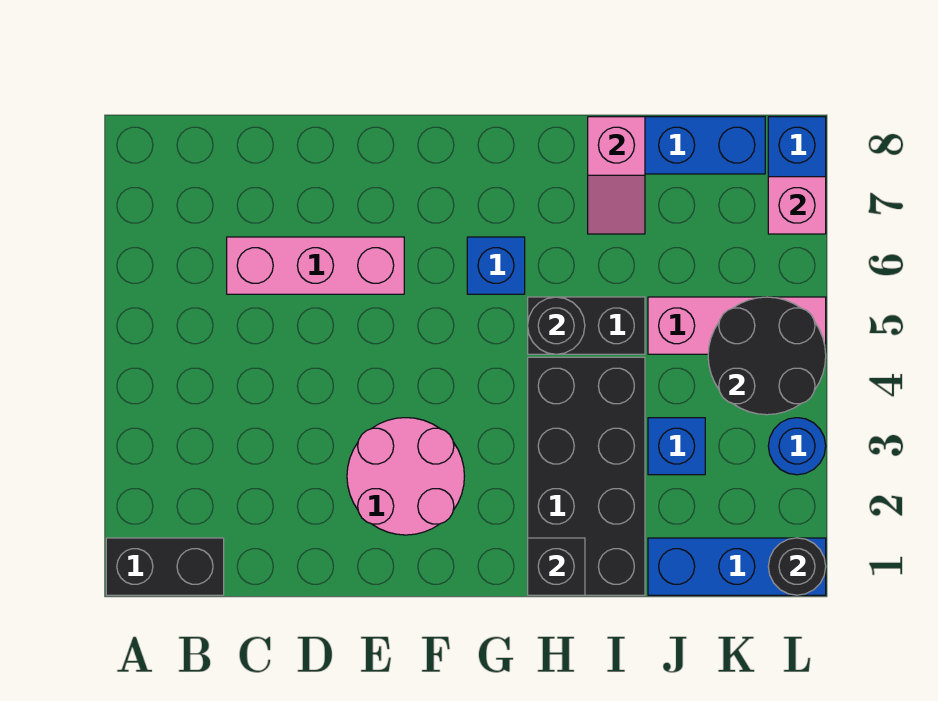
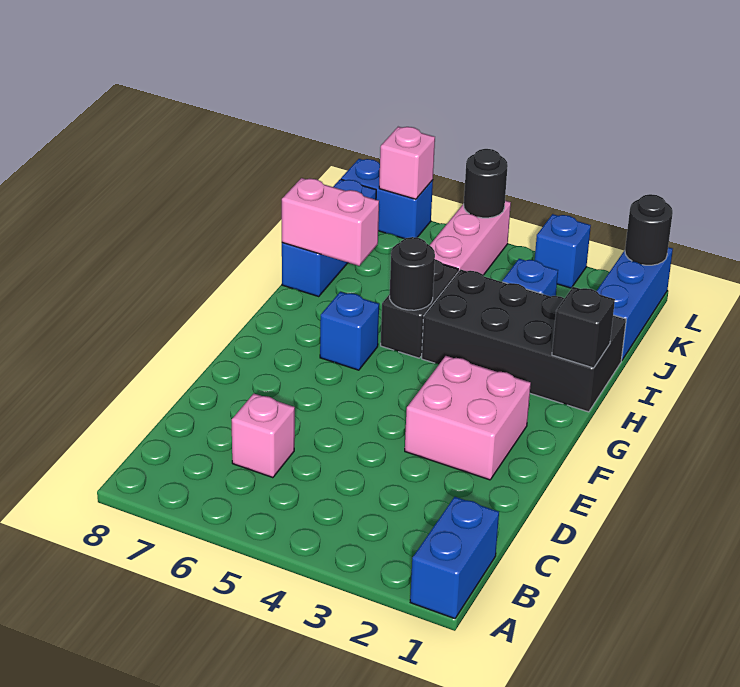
black brick A1:B1 level 1 -> blue brick A1:B1 level 1
pink brick C6:E6 level 1 -> pink brick C6 level 1
pink round brick E2:F3 level 1 -> pink brick E2:F3 level 1
pink slope I7:I8 level 2 top 8 -> pink brick I7:I8 level 2
black round brick K4:L5 level 2 -> black round brick L5 level 2
blue round brick L3 level 1 -> blue brick L3 level 1

